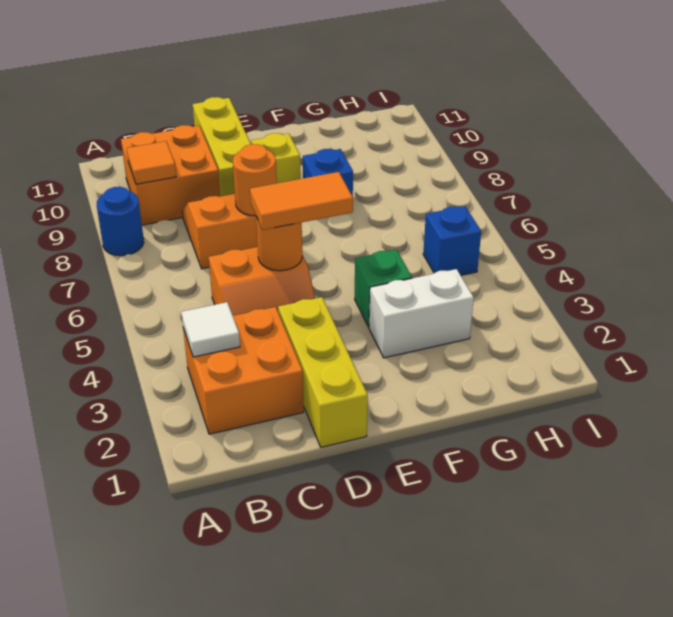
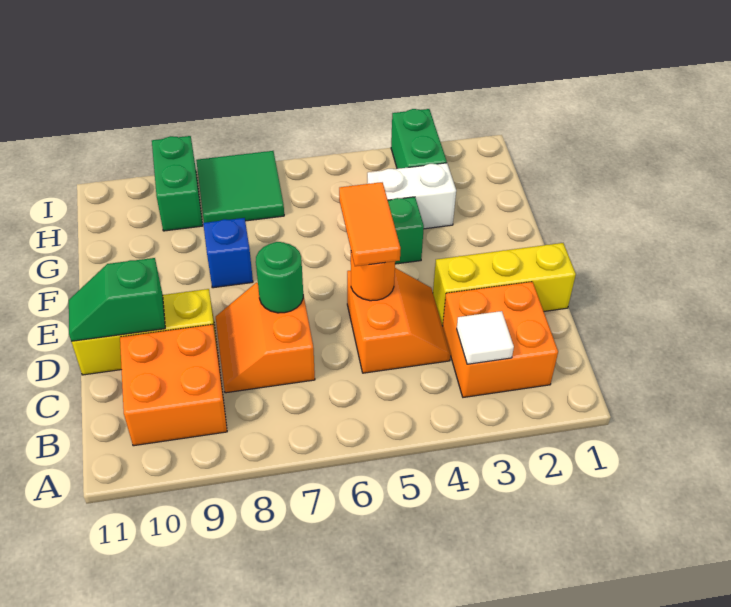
blue round brick A8 level 1 -> none
orange tile B9 level 2 -> none
orange round brick D7 level 2 -> green round brick D7 level 2
none -> green slope D10:D11 level 2 top 10
yellow brick E9 level 1 -> none
white brick F3:G3 level 1 -> white brick G3:G4 level 1
none -> green brick H3:I3 level 1
blue brick H5 level 1 -> none
none -> green tile H7:I8 level 1
none -> green brick H9:I9 level 1

